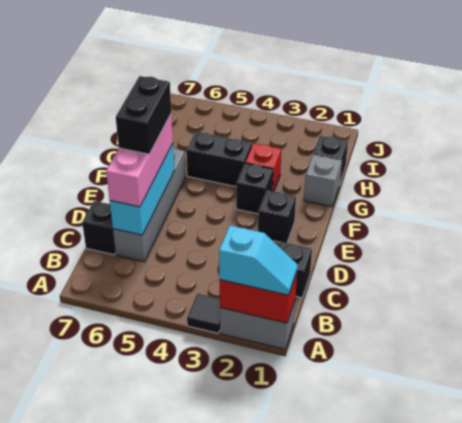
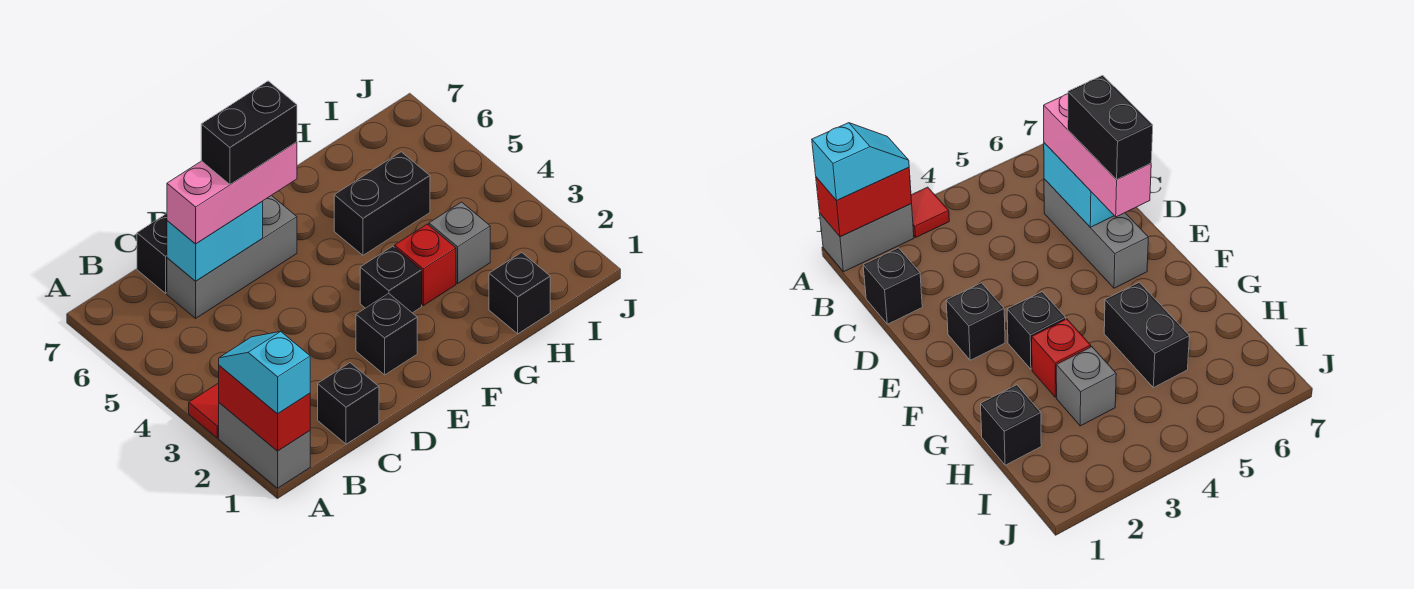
cyan slope A1:A2 level 3 top 2 -> cyan slope A1:A2 level 3 top 1
black tile A3 level 1 -> red tile A3 level 1
grey brick C6:F6 level 1 -> grey brick C6:E6 level 1
cyan brick C6:E6 level 2 -> cyan brick C6:D6 level 2
grey brick G1 level 1 -> grey brick H3 level 1
black brick G4:G5 level 1 -> black brick G5:H5 level 1

